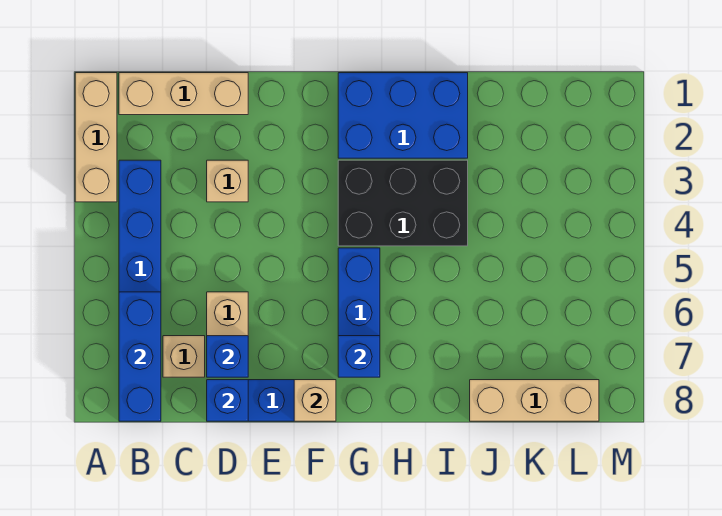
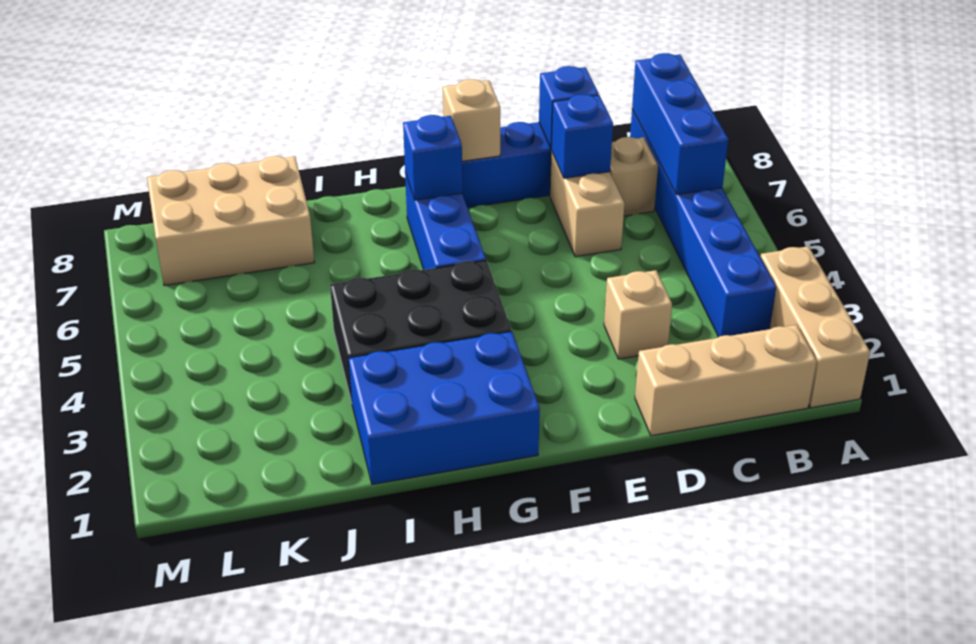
tan brick J8:L8 level 1 -> tan brick J7:L8 level 1

